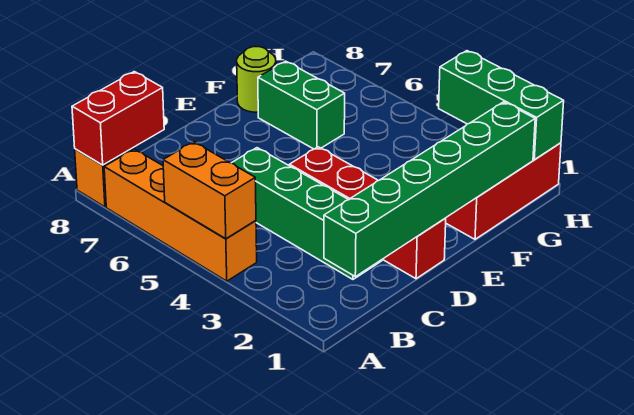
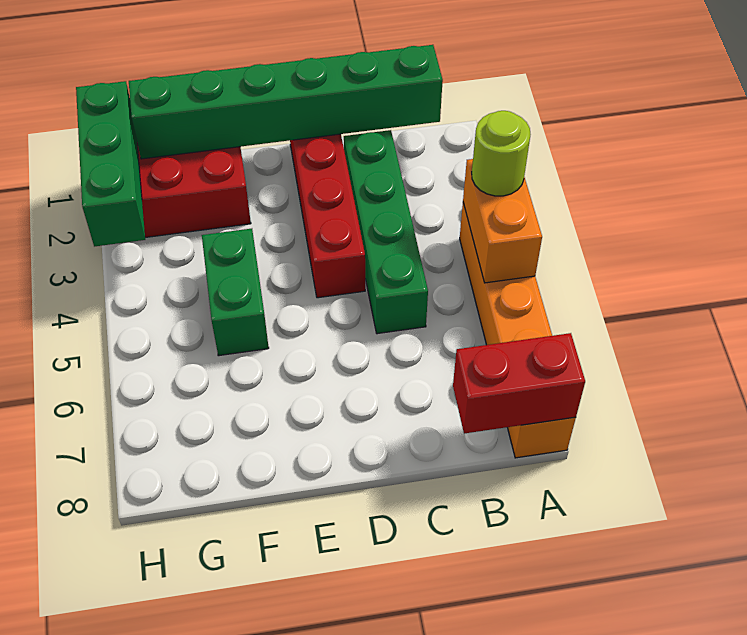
green brick F6:F7 level 1 -> green brick F4:F5 level 1
lime round brick F8 level 1 -> lime round brick A4 level 3

